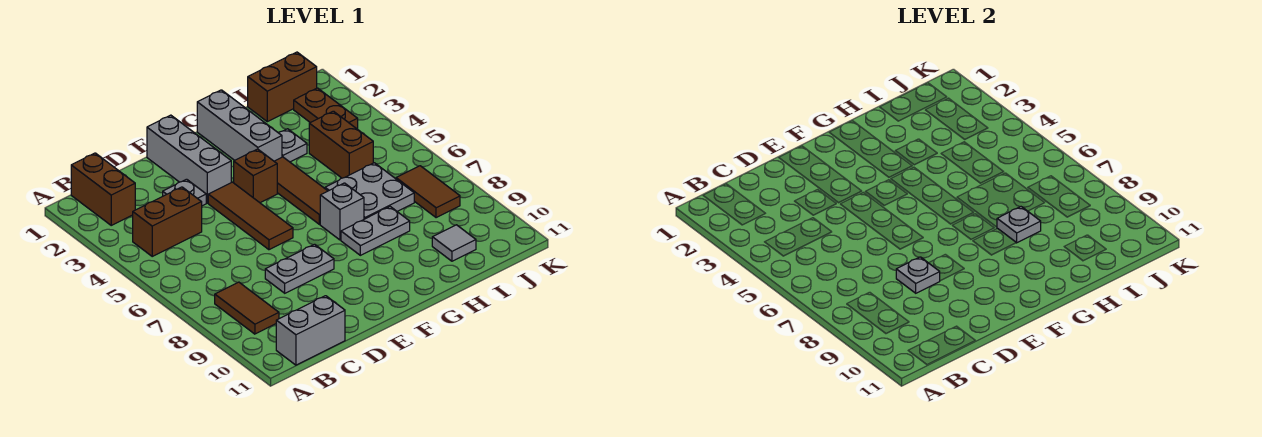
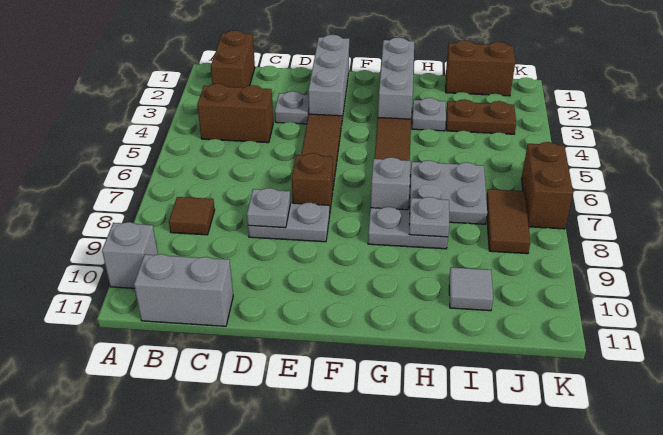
none -> grey brick A10 level 1
brown tile B8:B9 level 1 -> brown tile B8 level 1
brown brick F4 level 1 -> brown brick E7 level 1
brown brick I4:I5 level 1 -> brown brick K6:K7 level 1
brown plate J2:J3 level 1 -> brown plate I3:J3 level 1

